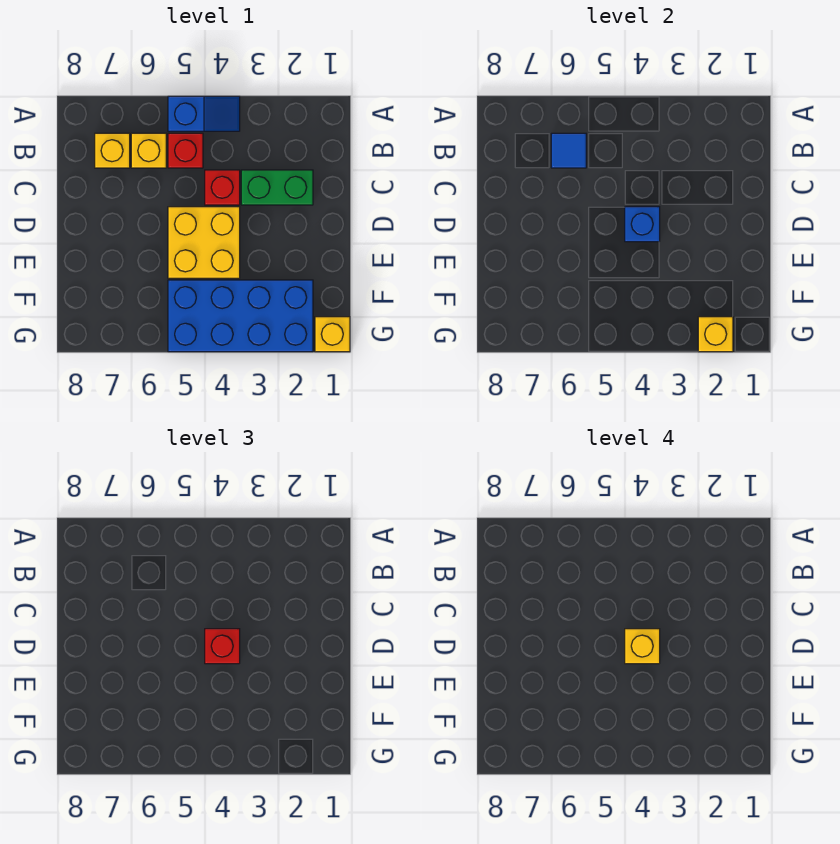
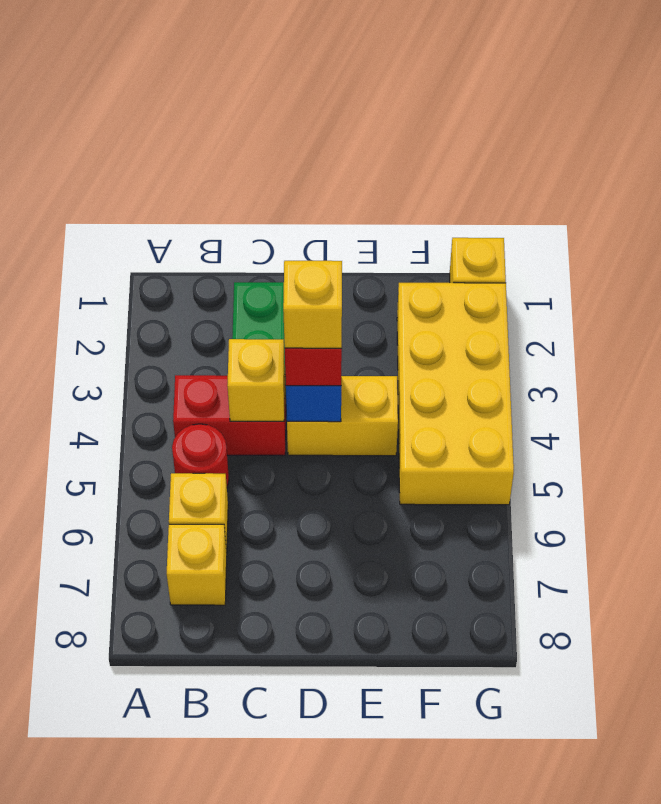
blue slope A4:A5 level 1 top 5 -> none
red brick B5 level 1 -> red round brick B5 level 1
blue tile B6 level 2 -> none
red brick C4 level 1 -> red brick B4:C4 level 1
yellow brick D4:E5 level 1 -> yellow brick D4:E4 level 1
blue brick F2:G5 level 1 -> yellow brick F2:G5 level 1
yellow brick G2 level 2 -> yellow brick C4 level 2

